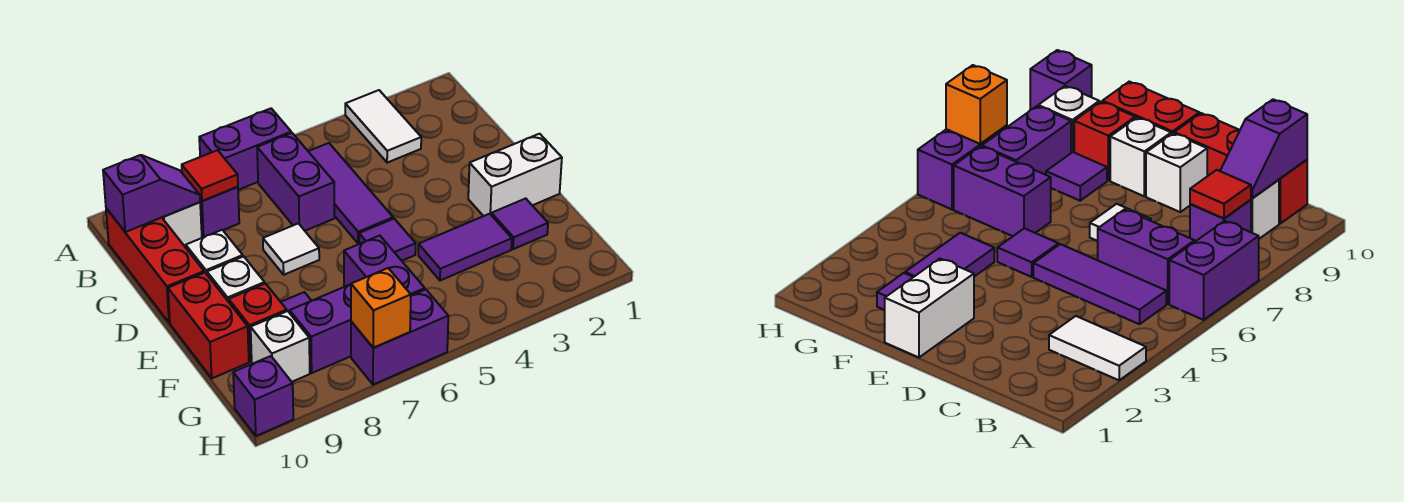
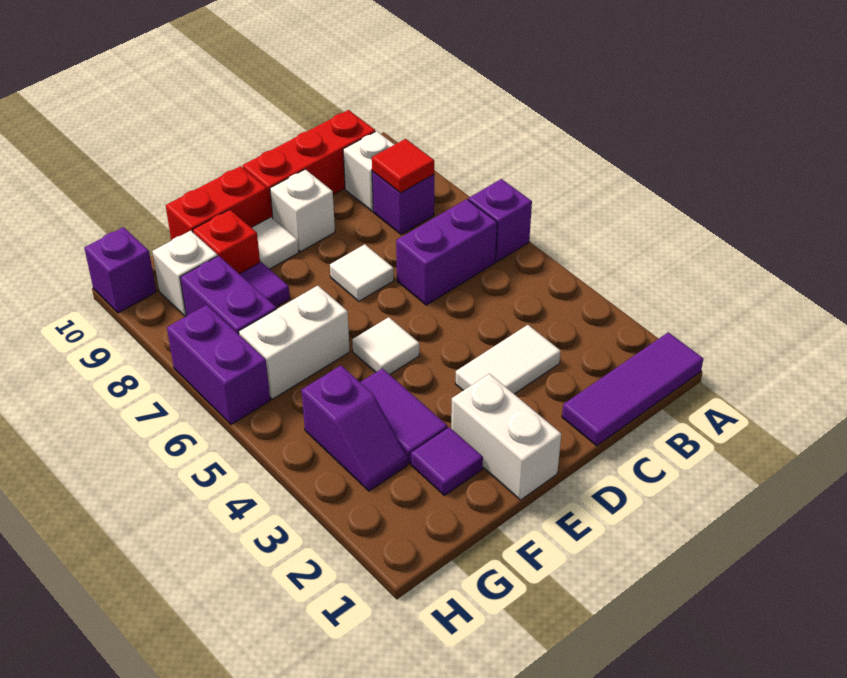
white tile A3:B3 level 1 -> white tile C3:D3 level 1
purple brick A6:A7 level 1 -> purple brick A6 level 1
purple tile B5:D5 level 1 -> purple tile A1:C1 level 1
purple slope B9:B10 level 2 top 10 -> purple slope G3:G4 level 1 top 4
purple tile E5 level 1 -> white tile E5 level 1
white brick E9 level 1 -> white tile E9 level 1
purple brick F6:G6 level 1 -> white brick F6:G6 level 1
orange brick H7 level 2 -> none

